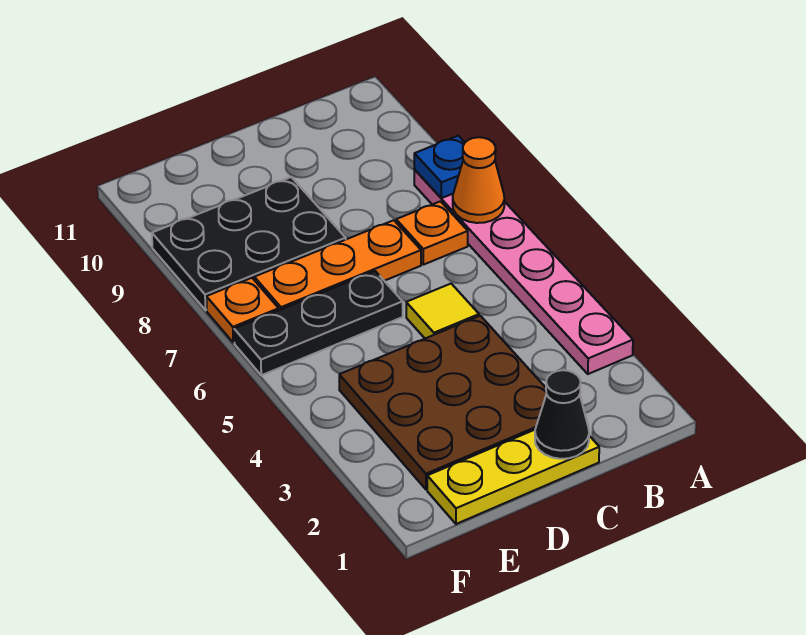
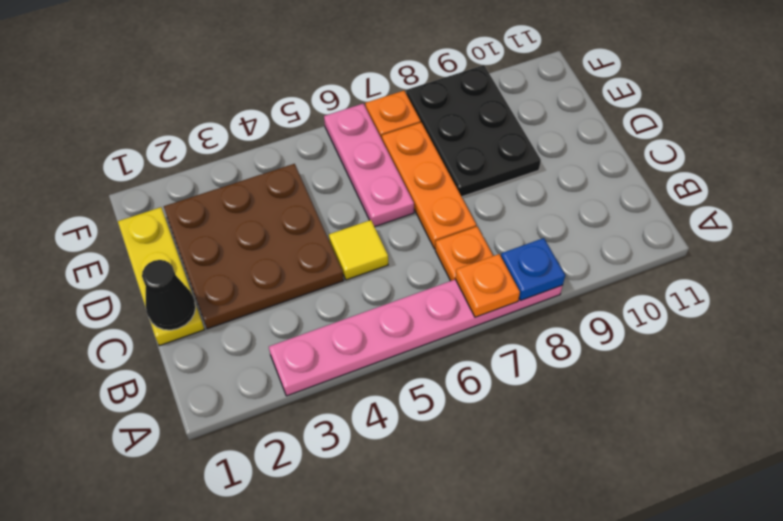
orange cone A7 level 2 -> orange plate A7 level 2
black plate D6:F6 level 1 -> pink plate D6:F6 level 1

